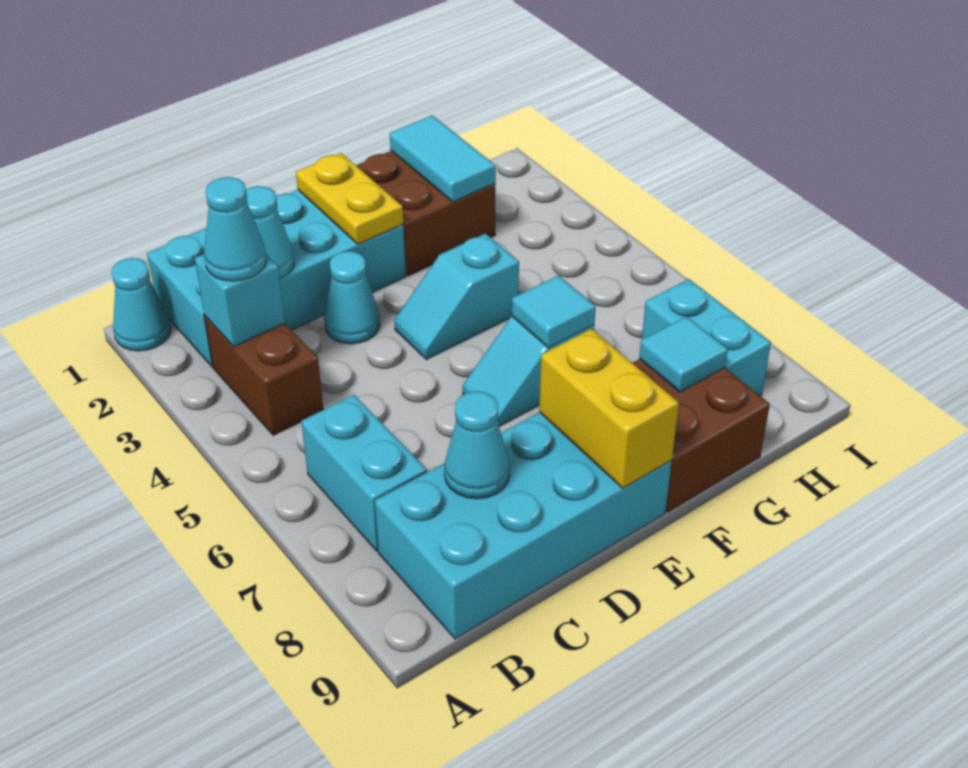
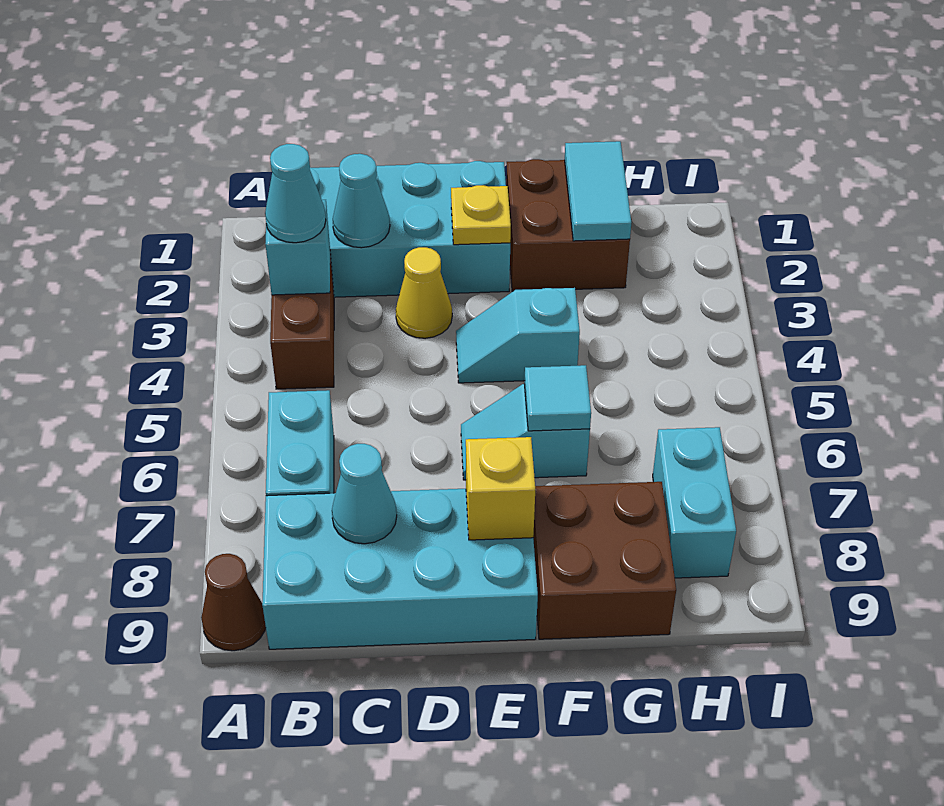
cyan cone A1 level 1 -> none
none -> brown cone A9 level 1
cyan cone D3 level 1 -> yellow cone D3 level 1
yellow plate E1:E2 level 2 -> yellow plate E2 level 2
yellow brick E8:E9 level 2 -> yellow brick E8 level 2
cyan tile G8 level 2 -> none

